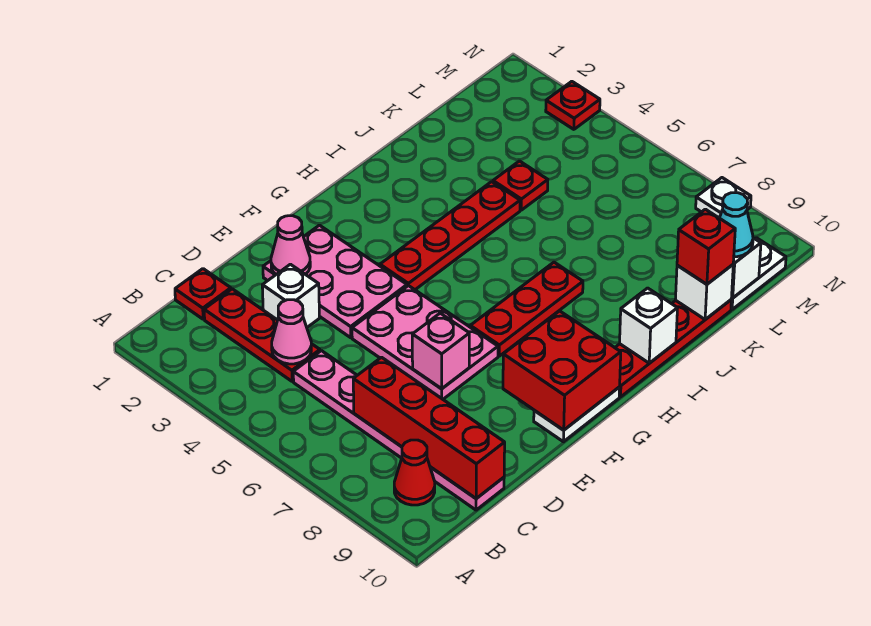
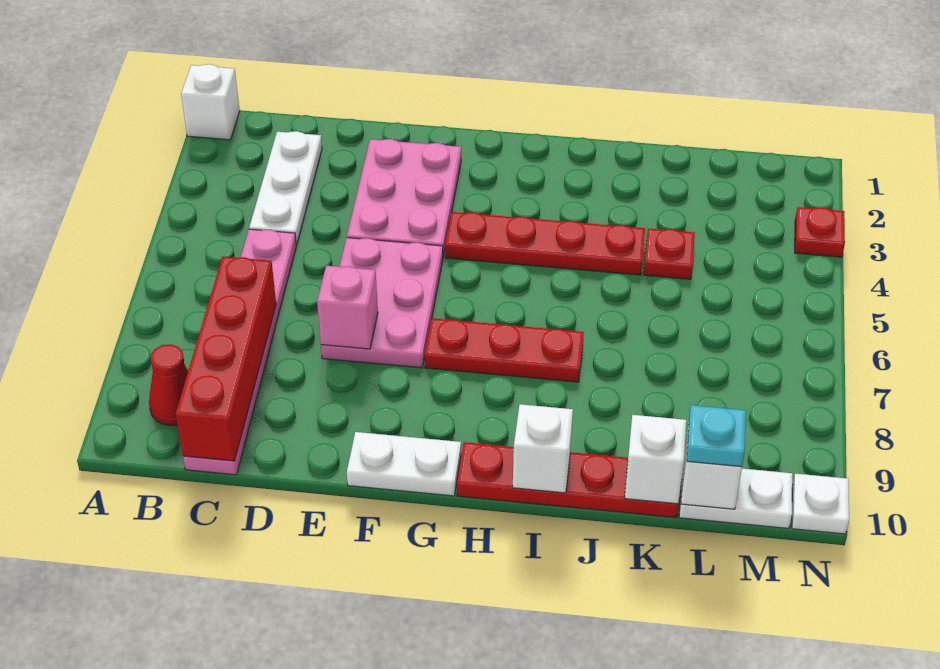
red plate C1 level 1 -> none
red plate C2:C4 level 1 -> white plate C2:C4 level 1
pink cone C4 level 2 -> none
white brick D3 level 1 -> white brick A1 level 1
pink cone E2 level 2 -> none
red brick F9:G10 level 2 -> none
red brick K10 level 3 -> none
cyan cone L10 level 3 -> cyan plate L10 level 3
white plate N8 level 1 -> white plate N10 level 1

